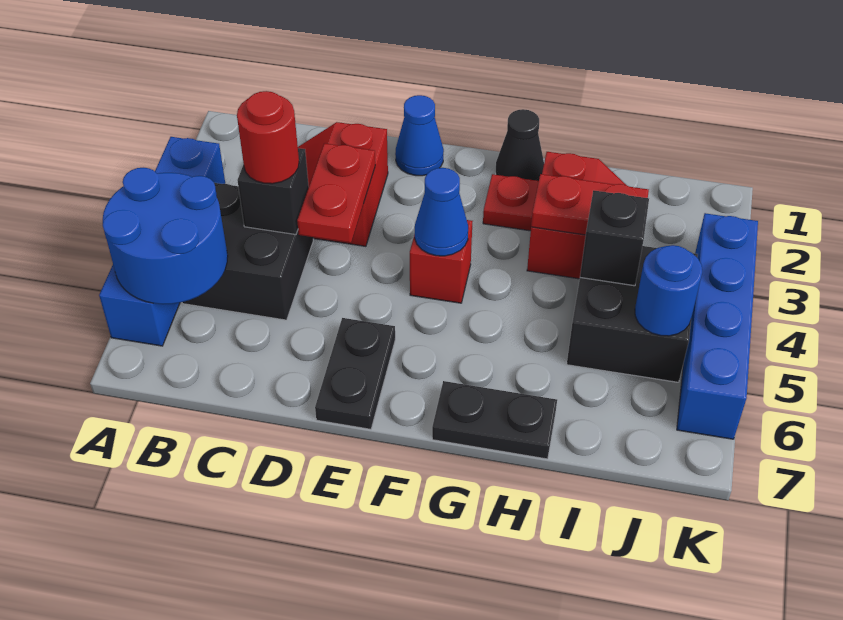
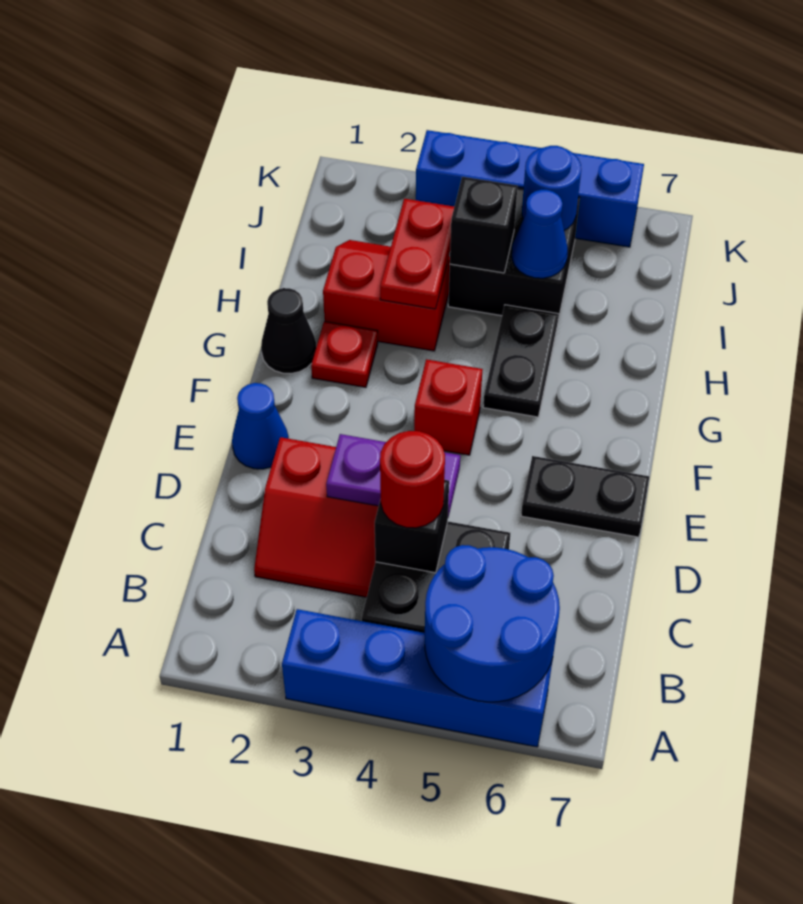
red plate D3:D4 level 2 -> purple plate D3:D4 level 2
blue cone F4 level 2 -> blue cone I5 level 2
black plate G7:H7 level 1 -> black plate G5:H5 level 1

